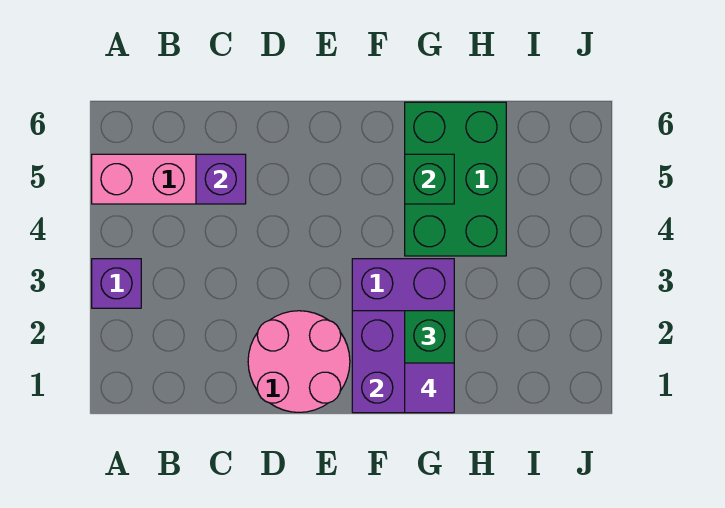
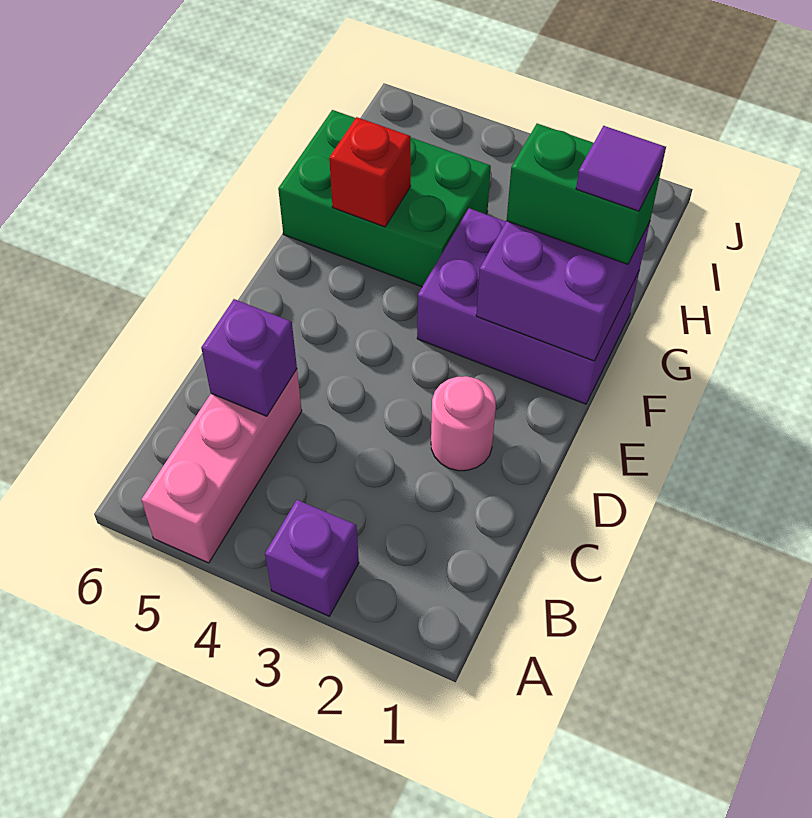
pink round brick D1:E2 level 1 -> pink round brick D2 level 1
green brick G5 level 2 -> red brick G5 level 2

